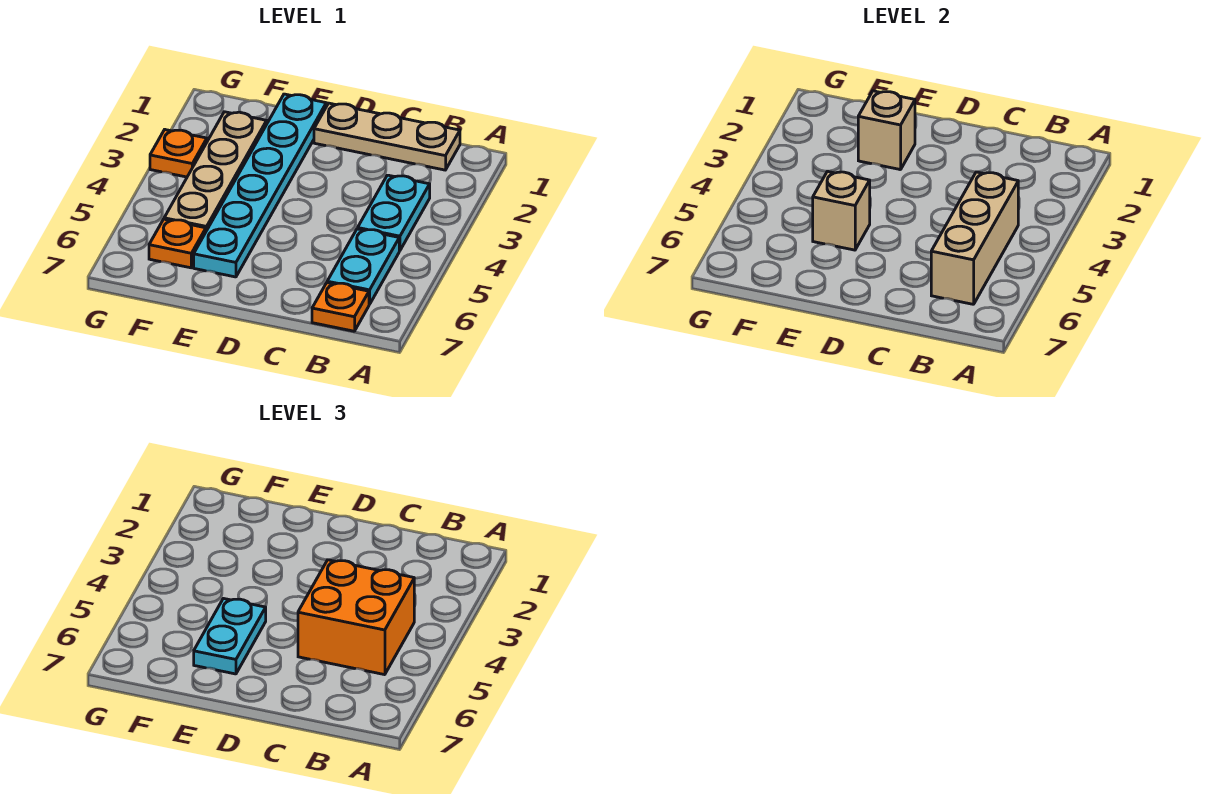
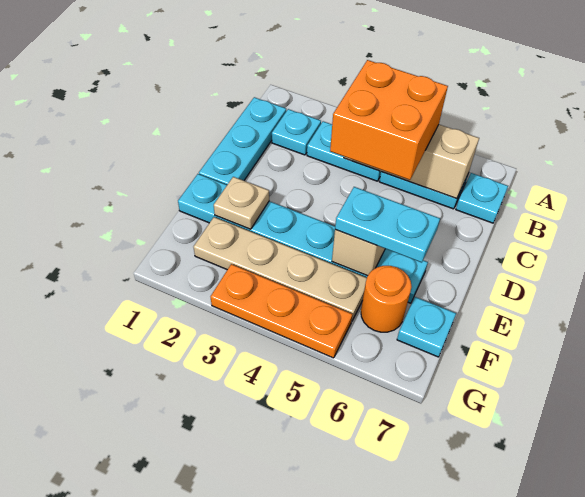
tan plate B1:D1 level 1 -> cyan plate B1:D1 level 1
none -> cyan plate B2 level 1
orange plate B7 level 1 -> cyan plate B7 level 1
tan brick E2 level 2 -> tan plate E2 level 2
orange plate F6 level 1 -> orange round brick F6 level 1
none -> cyan plate F7 level 1
orange plate G3 level 1 -> orange plate G3:G5 level 1

